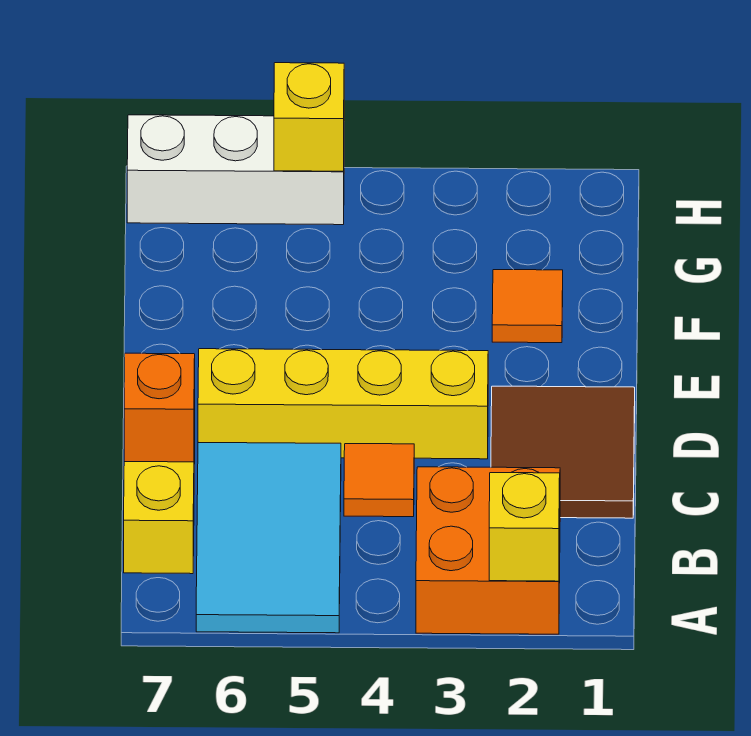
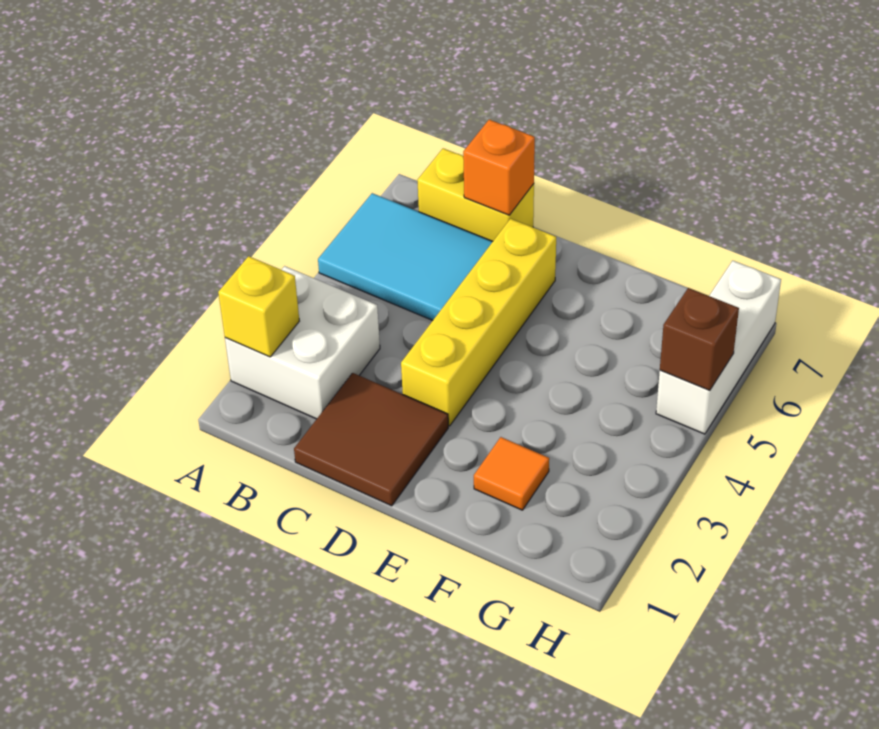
orange brick A2:B3 level 1 -> white brick A2:B3 level 1
orange tile C4 level 1 -> none
yellow brick H5 level 2 -> brown brick H5 level 2

